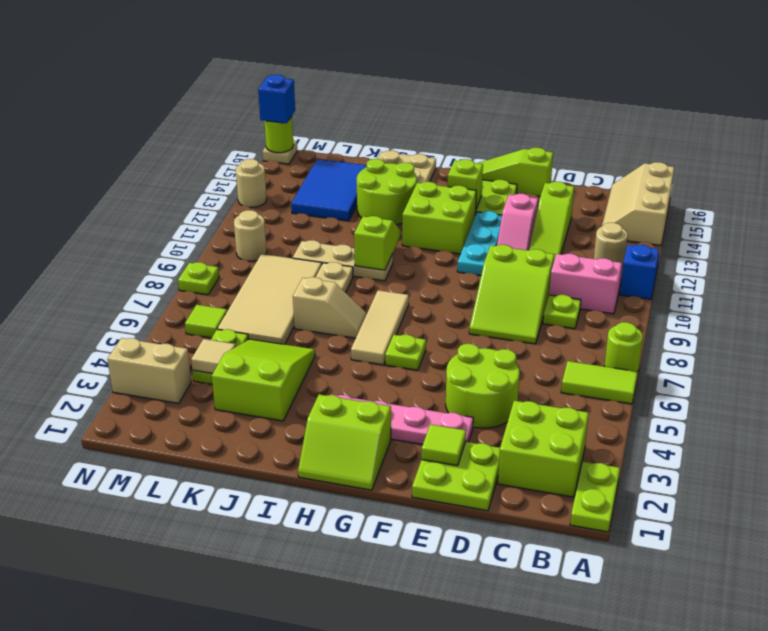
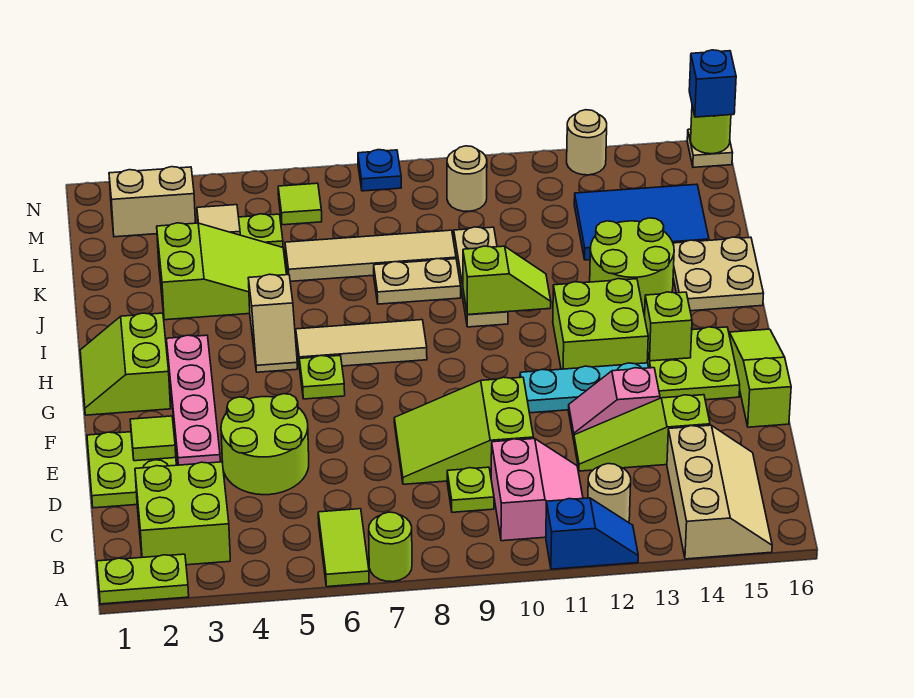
tan slope A14:B16 level 1 top A -> tan slope A14:C15 level 1 top 14
tan slope I7:J7 level 1 top J -> tan slope H5:I5 level 1 top I
tan tile K6:L9 level 1 -> tan tile K6:K9 level 1
tan brick M3:N3 level 1 -> tan brick M2:M3 level 1
lime plate N8 level 1 -> blue plate N8 level 1

